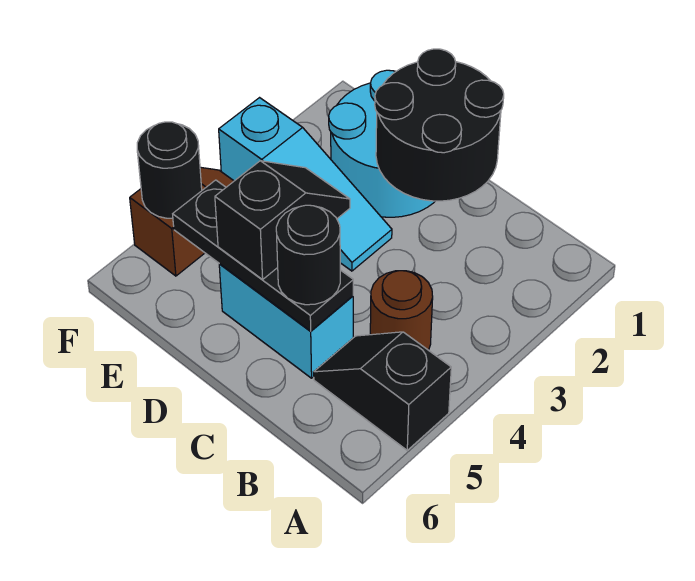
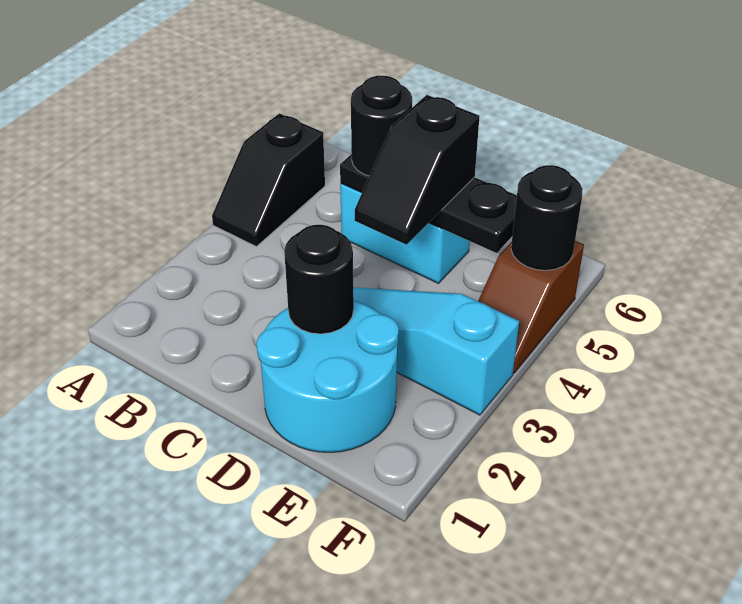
black slope A5:B5 level 1 top A -> black slope A4:A5 level 1 top 5
brown round brick B4 level 1 -> none
black round brick C1:D2 level 2 -> black round brick D2 level 2

